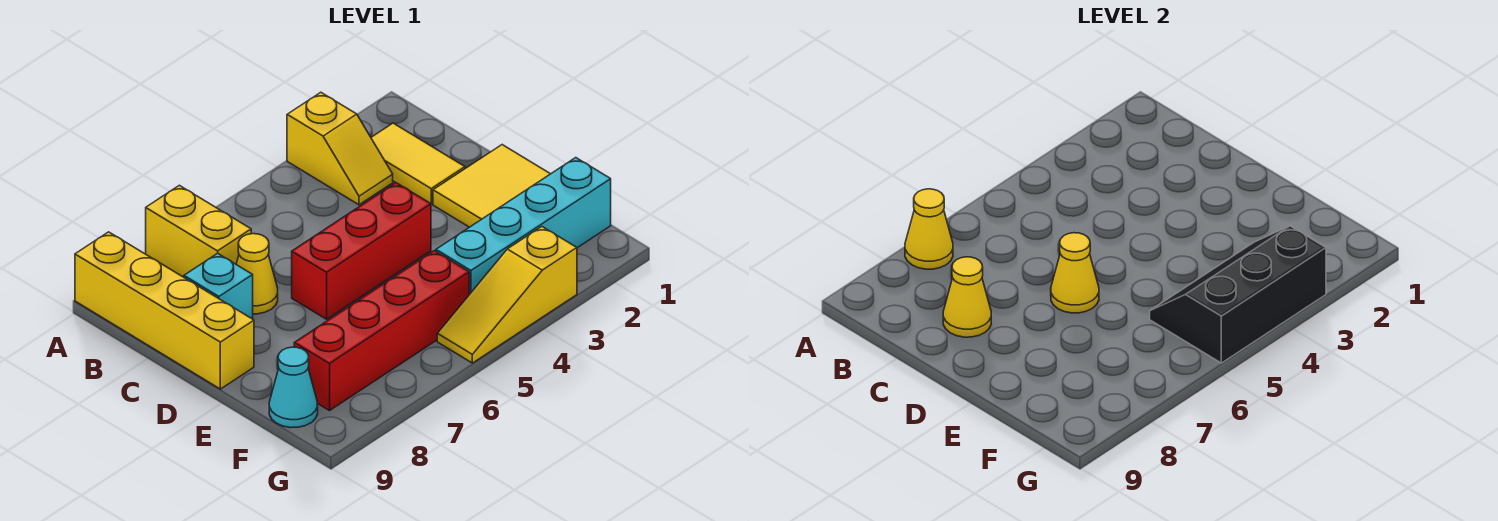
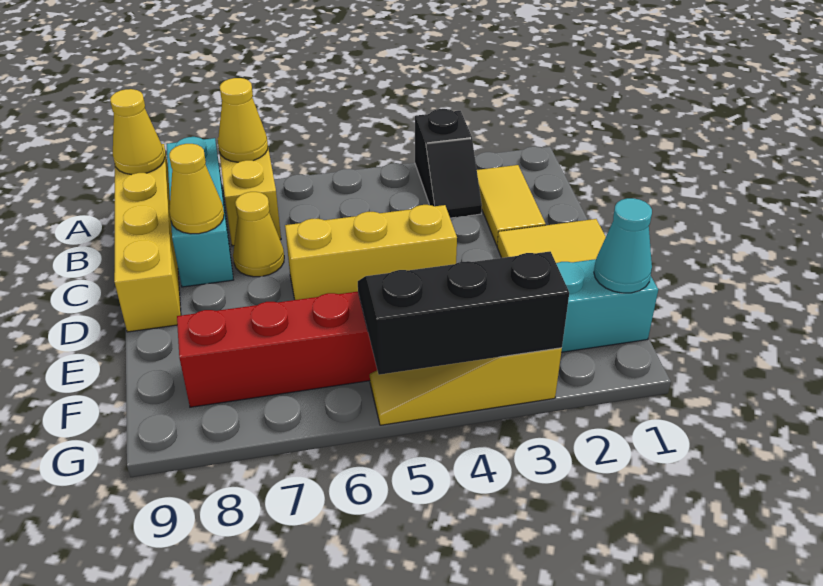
yellow slope A3:B3 level 1 top A -> black slope A3:B3 level 1 top A
cyan brick C8 level 1 -> cyan brick A8:C8 level 1
red brick D4:D6 level 1 -> yellow brick D4:D6 level 1
yellow cone D6 level 2 -> yellow cone A9 level 2
cyan cone F9 level 1 -> cyan cone F1 level 2

